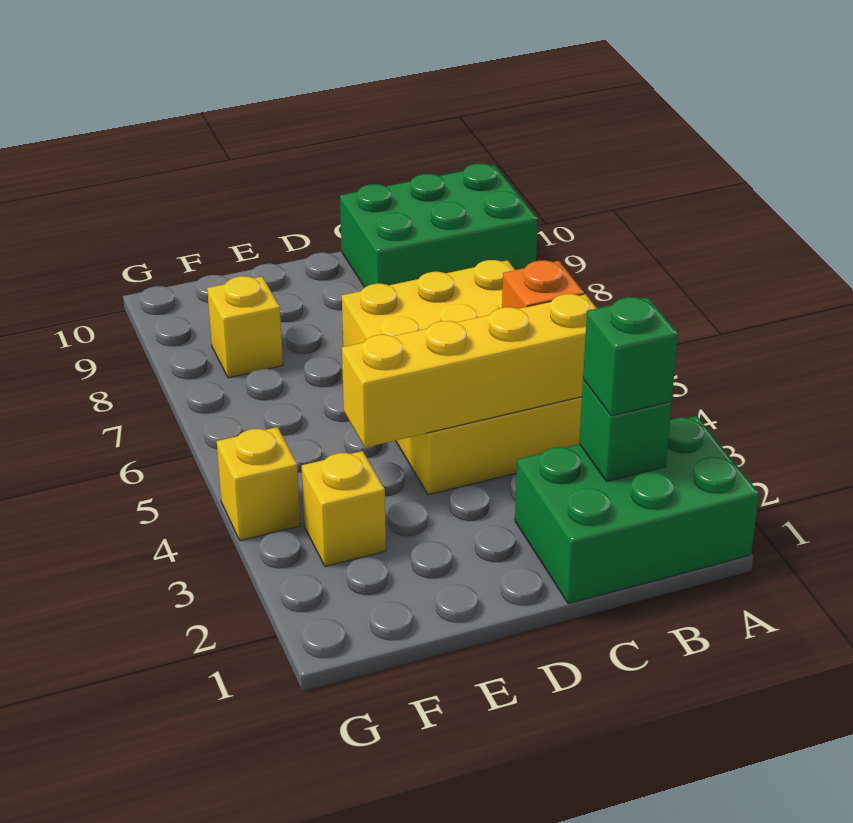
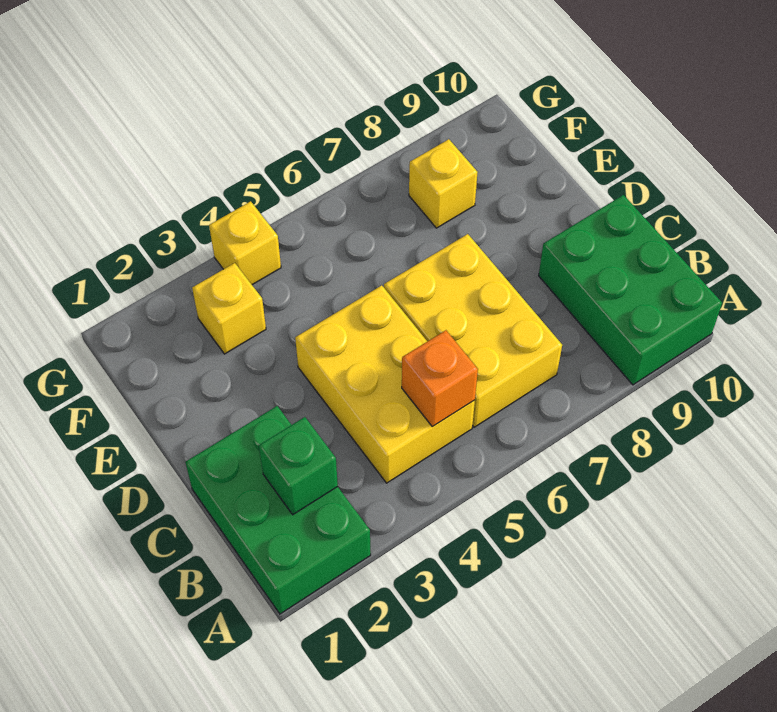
green brick B2 level 3 -> none
yellow brick B4:E4 level 2 -> none

